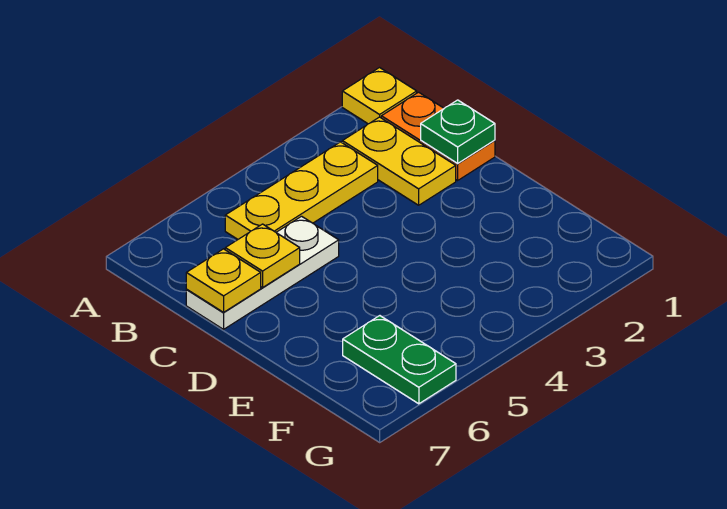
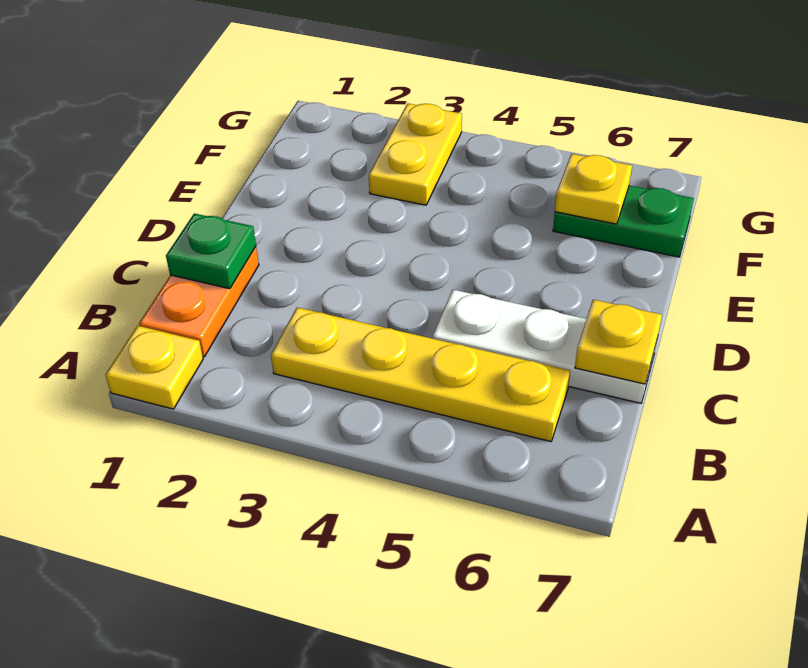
yellow plate B2:C2 level 1 -> yellow plate F3:G3 level 1
yellow plate B3:B5 level 1 -> yellow plate B3:B6 level 1
yellow plate C6 level 2 -> yellow plate F6 level 2
green plate F6:G6 level 1 -> green plate F6:F7 level 1

